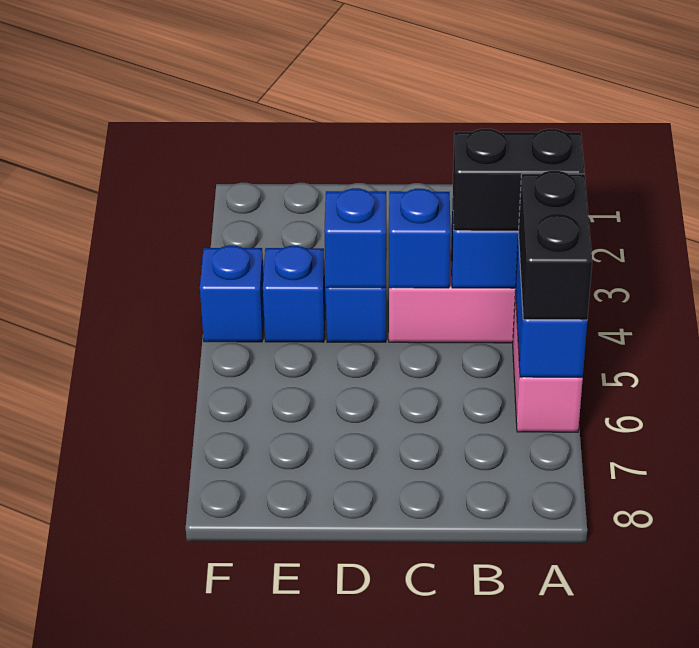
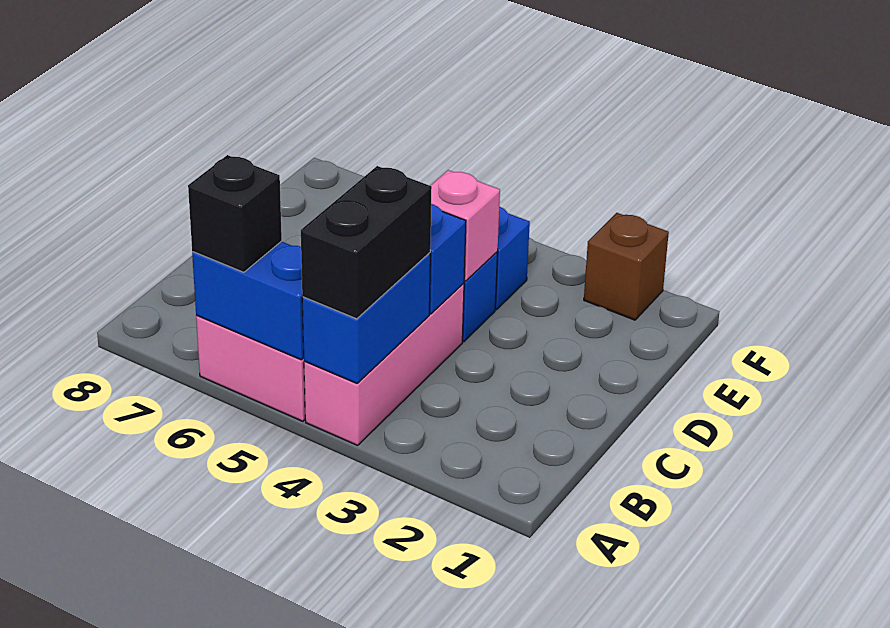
black brick A5:A6 level 3 -> black brick A6 level 3
blue brick D4 level 2 -> pink brick D4 level 2
none -> brown brick F2 level 1
blue brick F4 level 1 -> none

